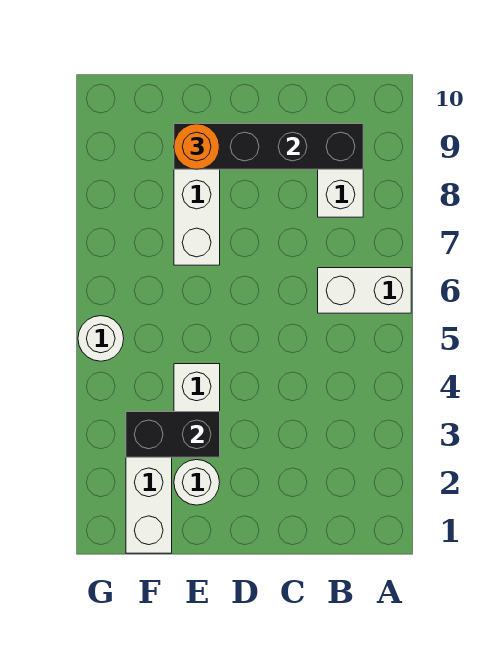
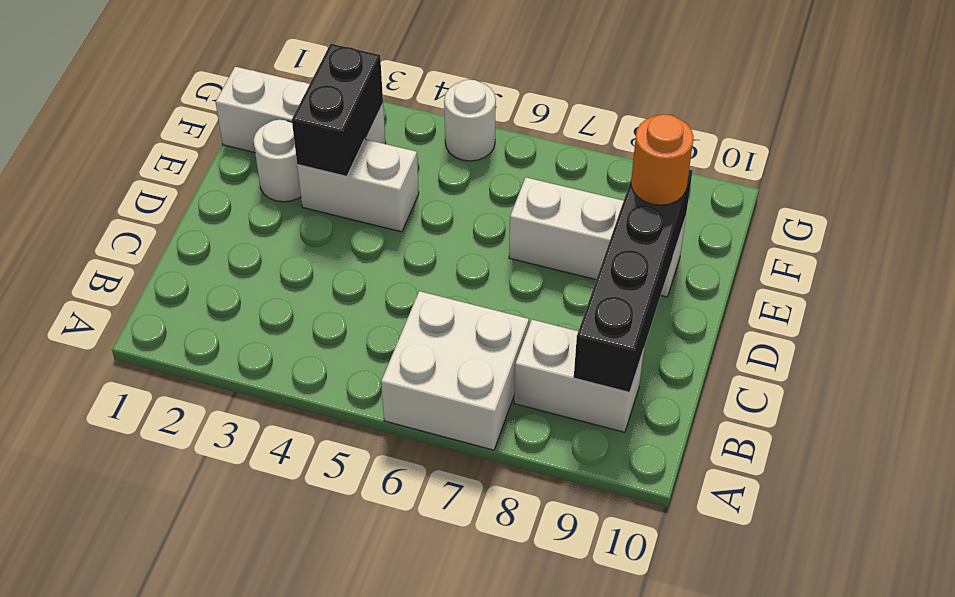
white brick A6:B6 level 1 -> white brick A6:B7 level 1

